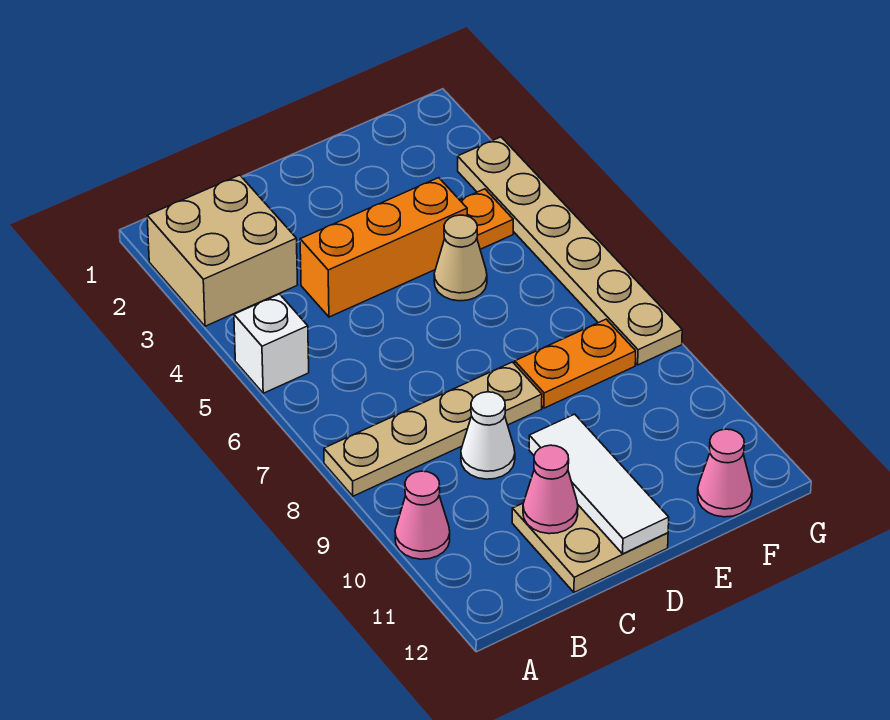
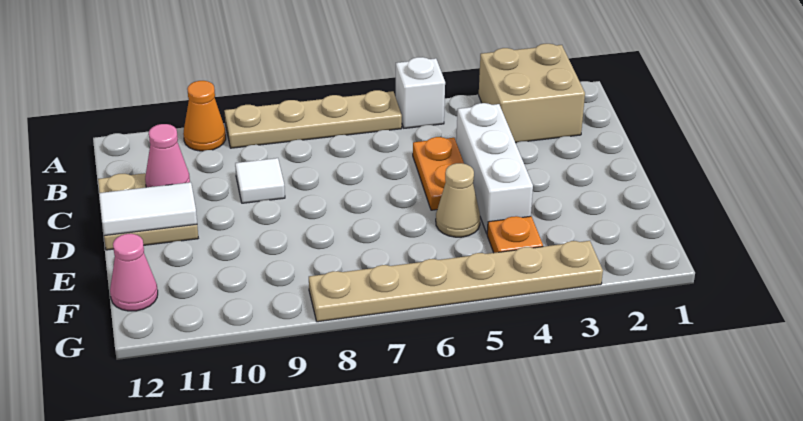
tan plate A8:D8 level 1 -> tan plate A6:A9 level 1
pink cone A10 level 1 -> orange cone A10 level 1
orange brick C4:E4 level 1 -> white brick C4:E4 level 1
white cone C9 level 1 -> white tile C9 level 1
white tile D10:D12 level 2 -> white tile D11:D12 level 2
orange plate E8:F8 level 1 -> orange plate C5:D5 level 1

